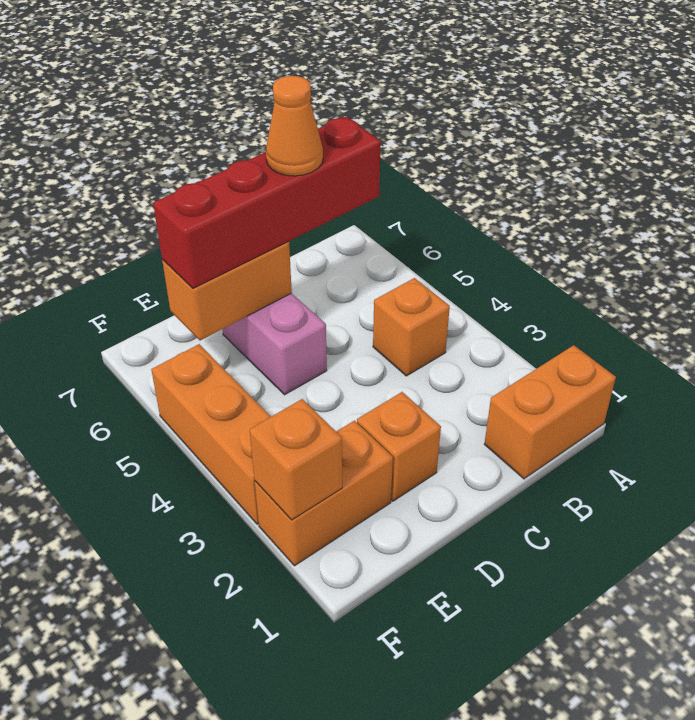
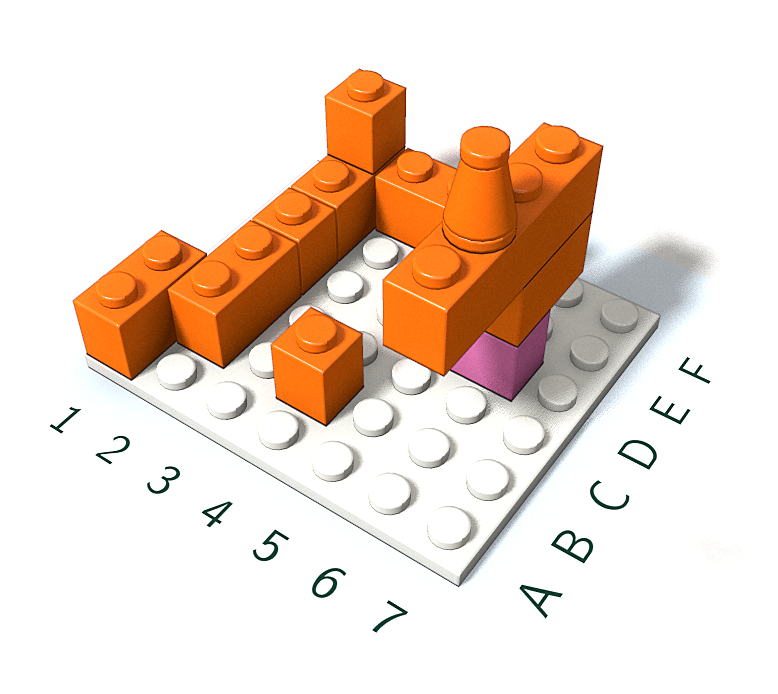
none -> orange brick B2:C2 level 1
red brick B6:E6 level 3 -> orange brick B6:E6 level 3

